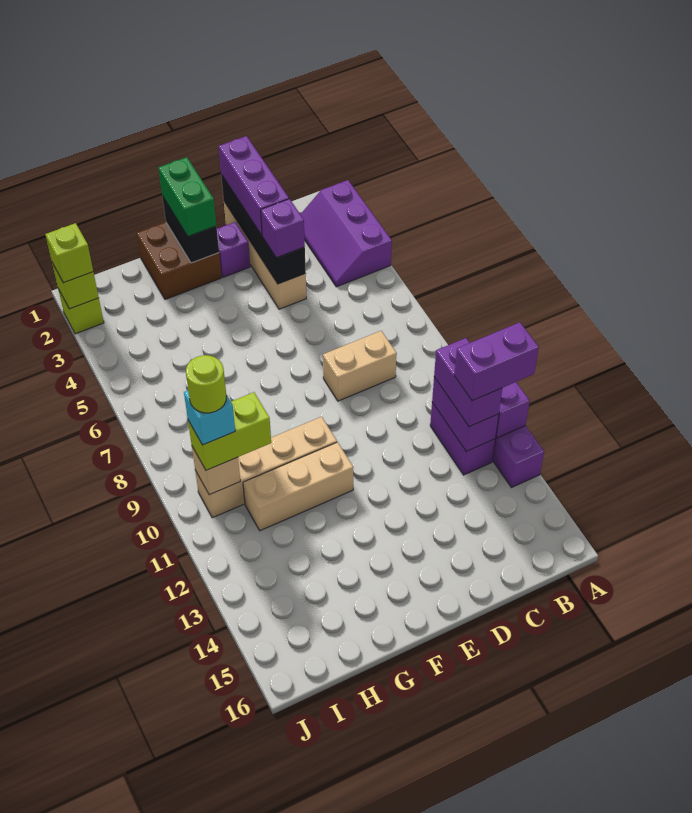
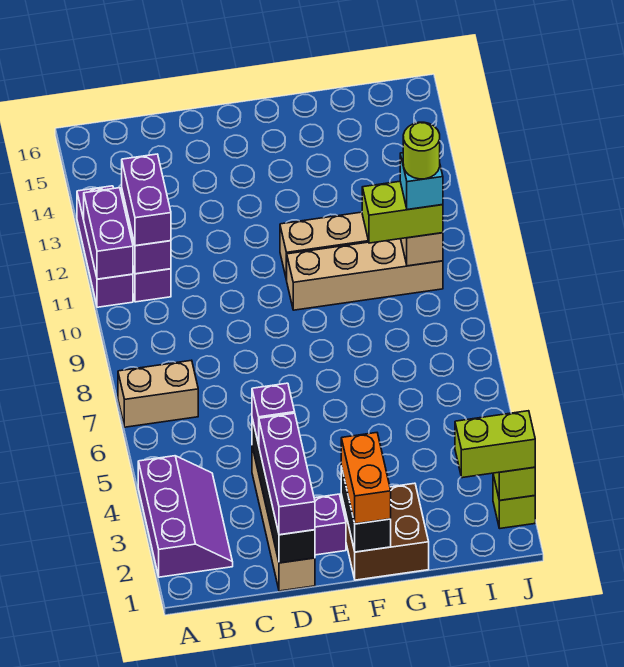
purple brick A12:B12 level 4 -> none
tan brick C8:D8 level 1 -> tan brick A7:B7 level 1
green brick F1:F2 level 3 -> orange brick F1:F2 level 3
lime brick J2 level 3 -> lime brick I2:J2 level 3

